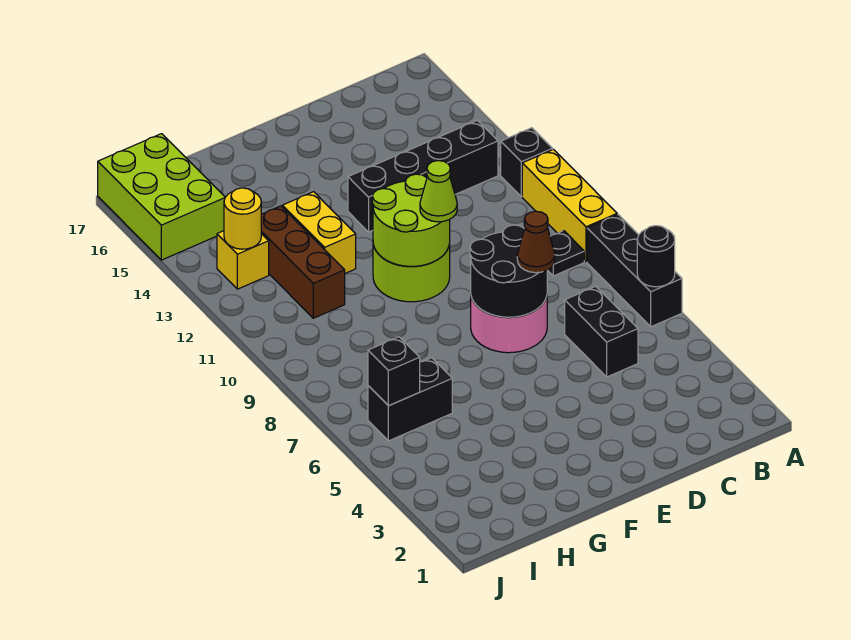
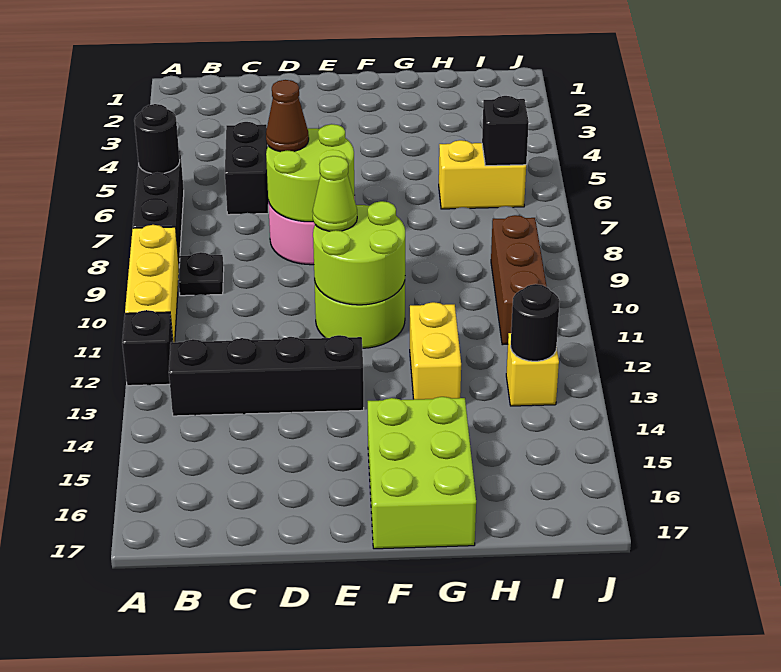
black round brick D7:E8 level 2 -> lime round brick D7:E8 level 2
black brick H6:I6 level 1 -> yellow brick H6:I6 level 1
brown brick H11:H13 level 1 -> brown brick I9:I11 level 1
yellow round brick I13 level 2 -> black round brick I13 level 2
lime brick I15:J17 level 1 -> lime brick F15:G17 level 1

